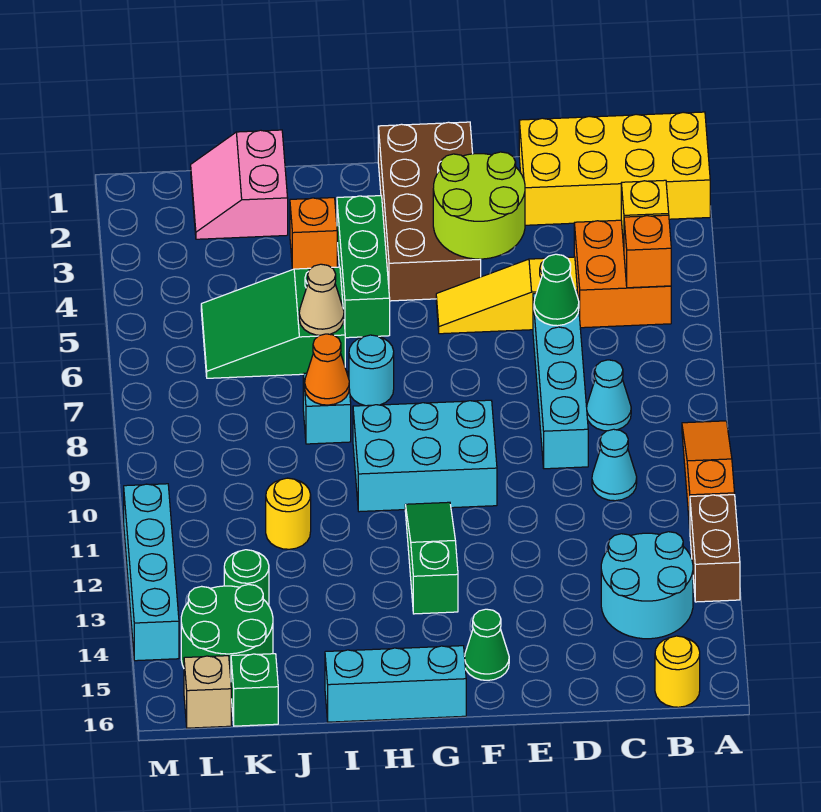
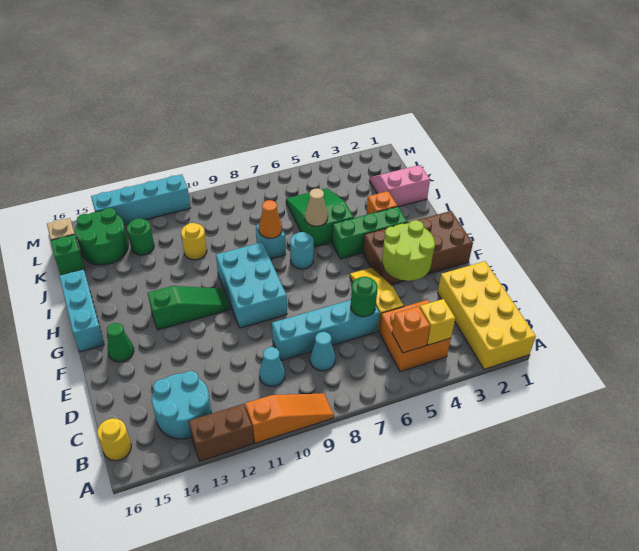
green cone D6 level 2 -> green round brick D6 level 2

